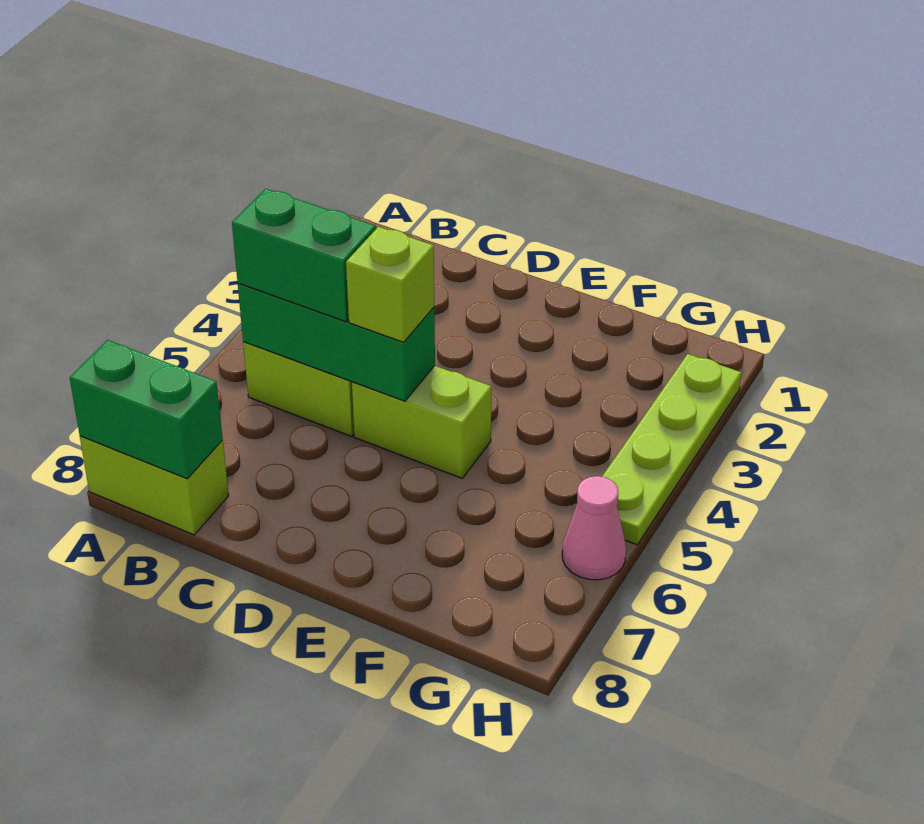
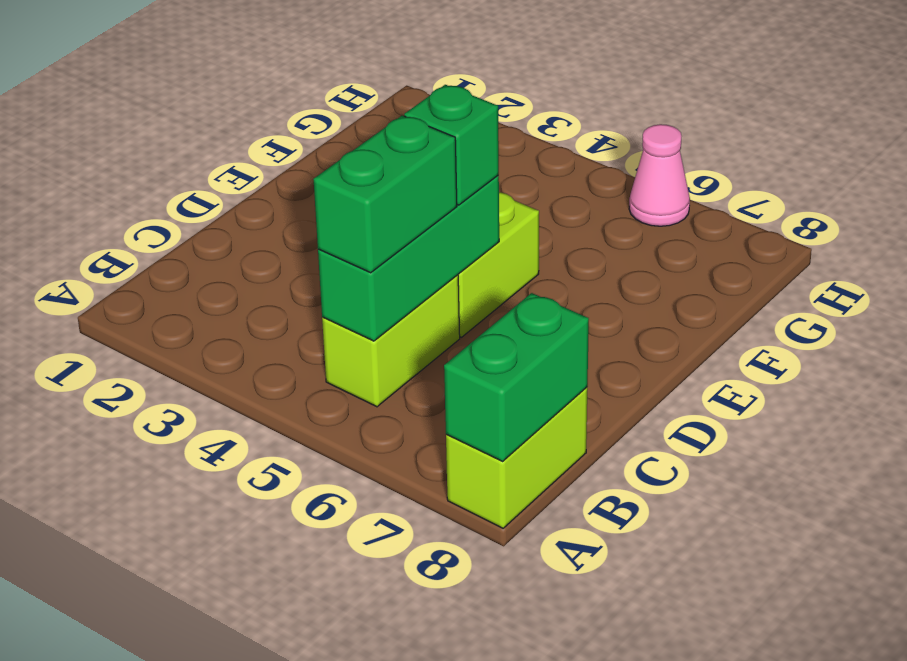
lime brick D5 level 3 -> green brick D5 level 3
lime plate H2:H5 level 1 -> none

